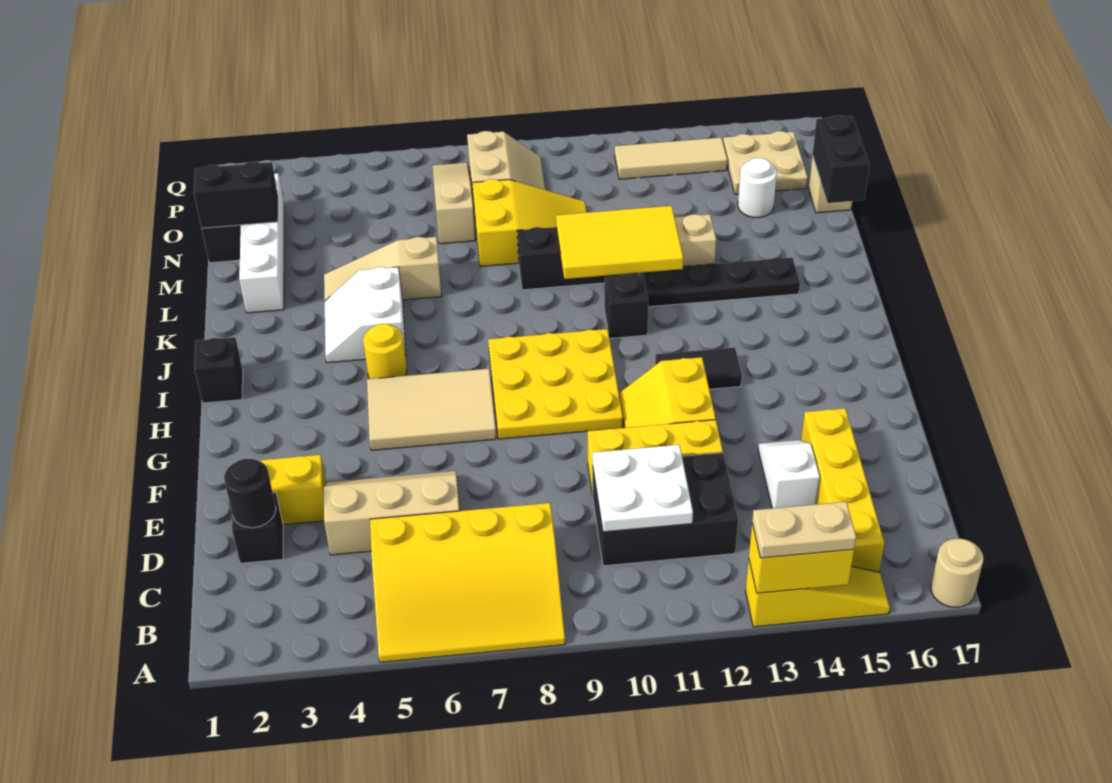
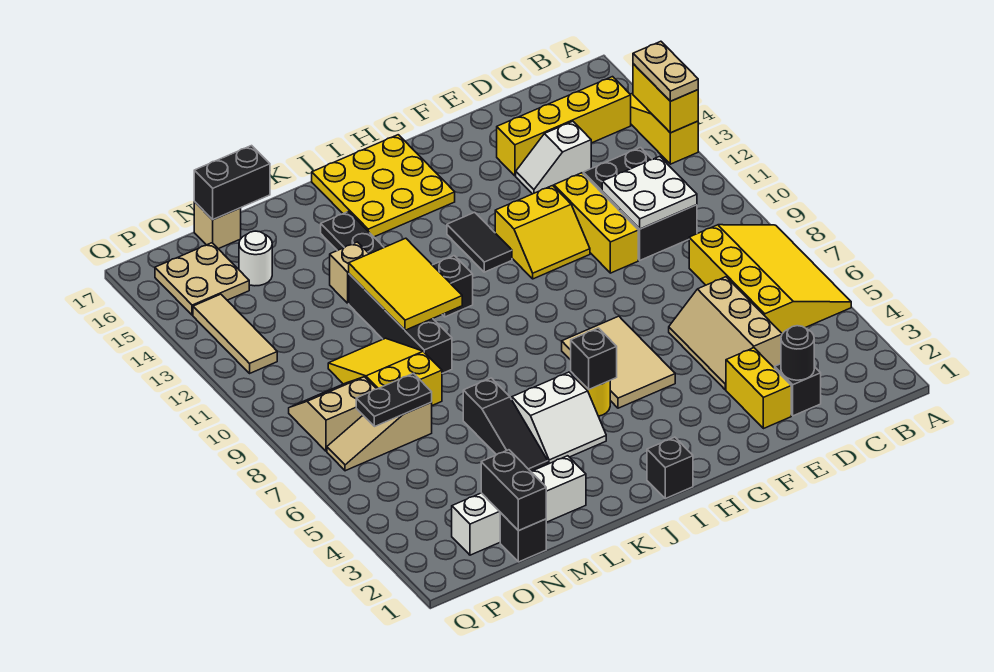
tan round brick A17 level 1 -> none
yellow plate G8:I10 level 1 -> yellow plate H15:J17 level 1
none -> black brick I5 level 2
tan slope L4:L6 level 1 top 6 -> black slope L4:L6 level 1 top 6
none -> black plate N7:O7 level 2

